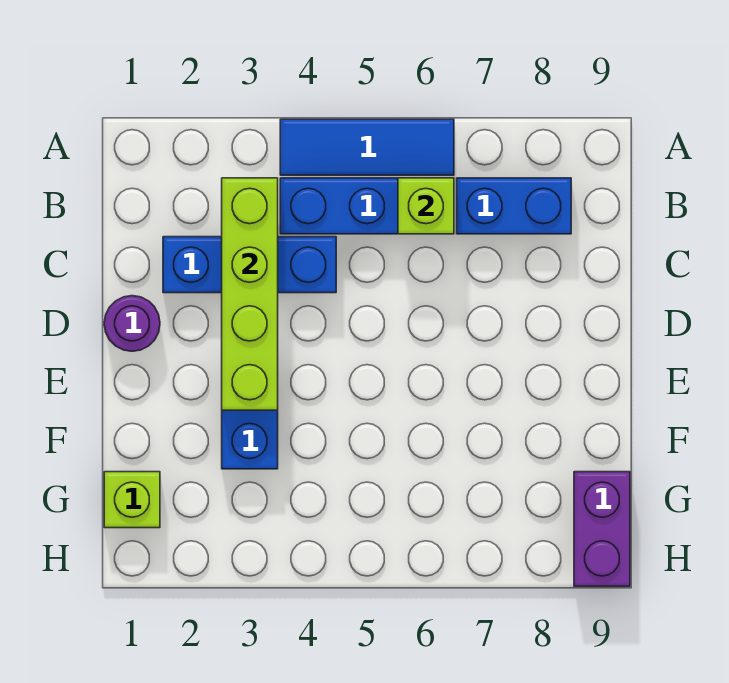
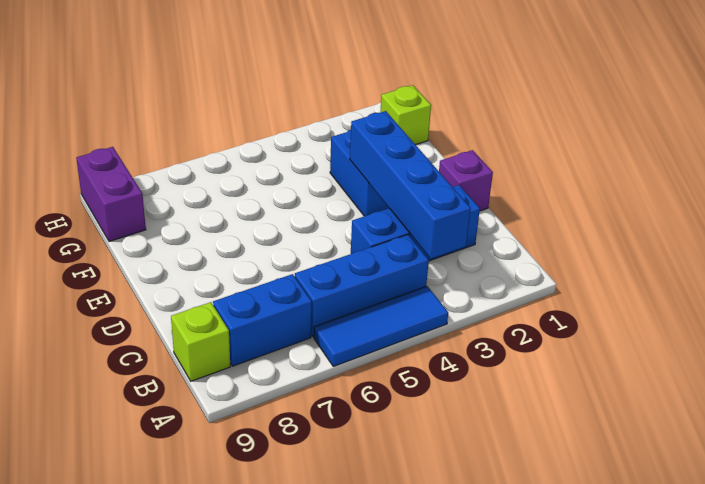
lime brick B3:E3 level 2 -> blue brick B3:E3 level 2
lime brick B6 level 2 -> lime brick B9 level 1
purple round brick D1 level 1 -> purple brick D1 level 1

